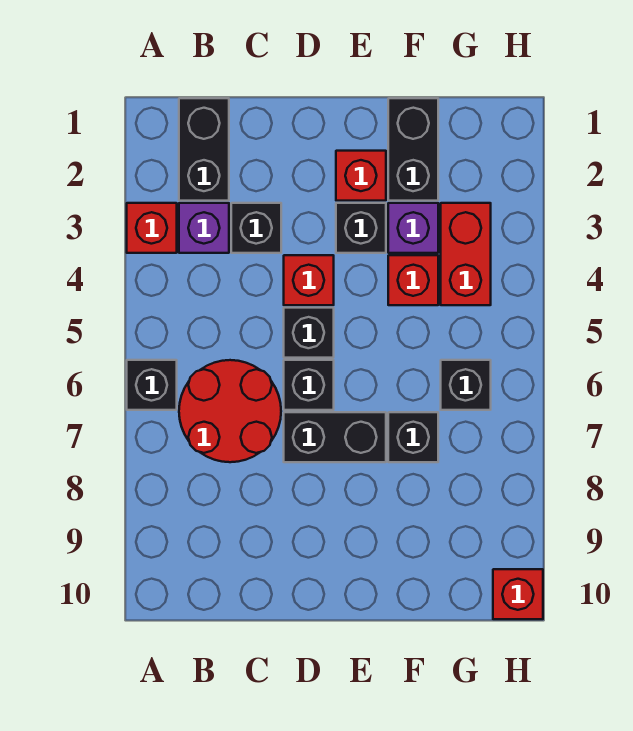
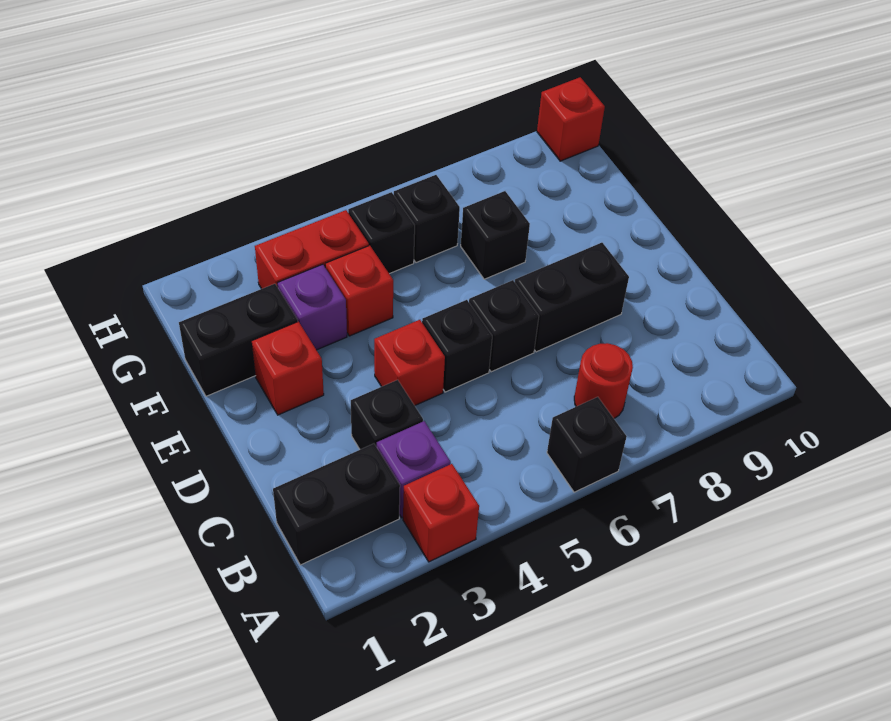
red round brick B6:C7 level 1 -> red round brick B7 level 1
black brick D7:E7 level 1 -> black brick D7:D8 level 1
black brick E3 level 1 -> black brick G5 level 1

